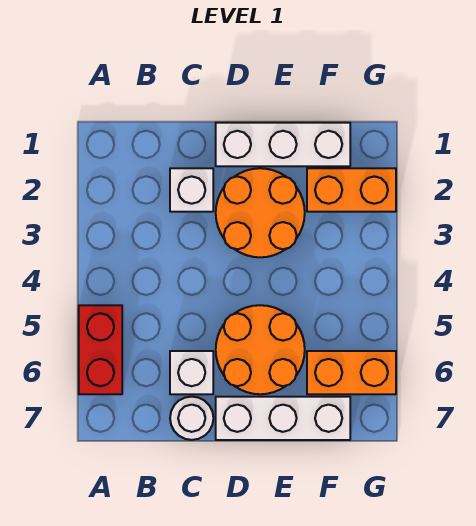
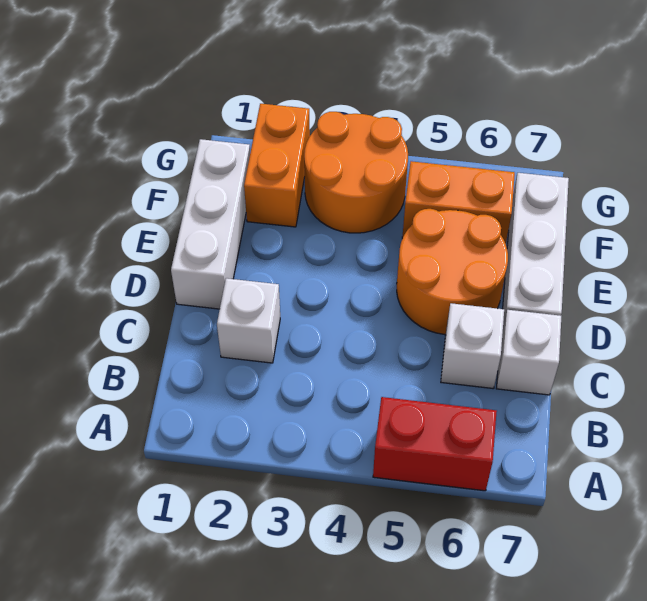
white round brick C7 level 1 -> white brick C7 level 1
orange round brick D2:E3 level 1 -> orange round brick F3:G4 level 1
orange brick F6:G6 level 1 -> orange brick F5:F6 level 1

